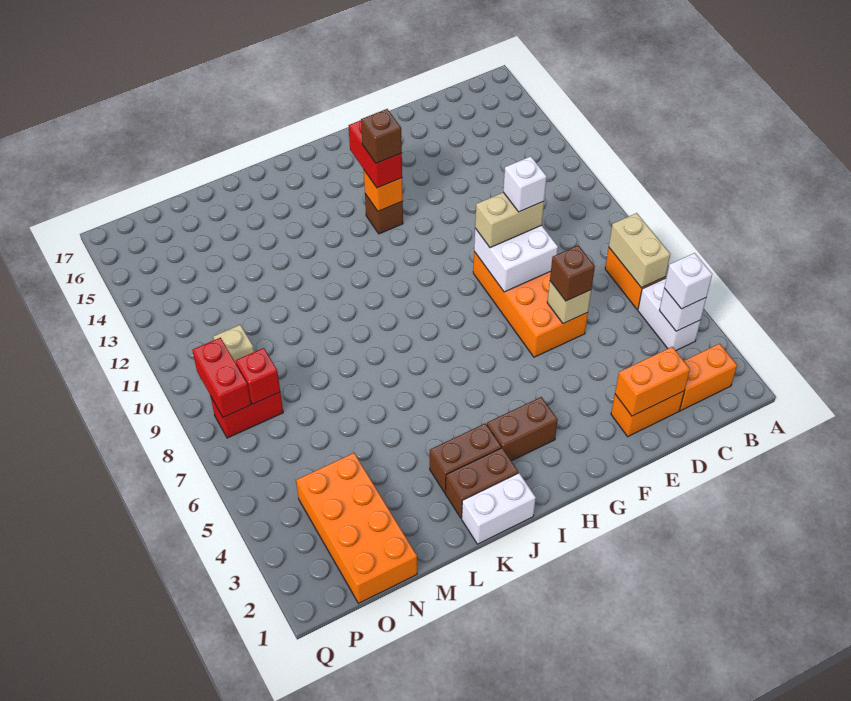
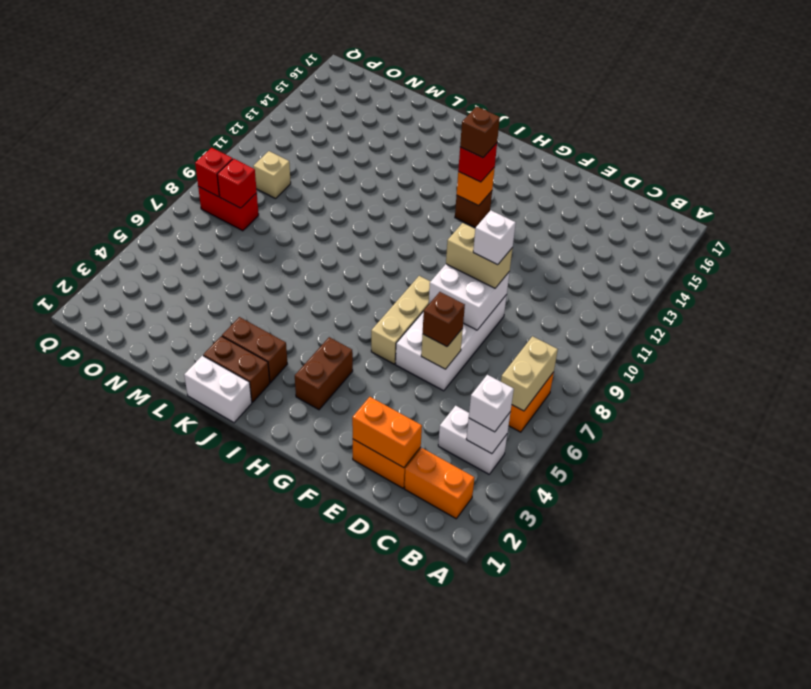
white brick B4:B5 level 1 -> white brick B4:C4 level 1
orange brick E6:F9 level 1 -> white brick E6:F9 level 1
none -> tan brick G6:G8 level 1
brown brick H3:I3 level 1 -> brown brick H3:H4 level 1
red brick H13:H14 level 3 -> red brick H13 level 3
orange brick N1:O4 level 1 -> none
red brick P8:P9 level 2 -> red brick P8 level 2

